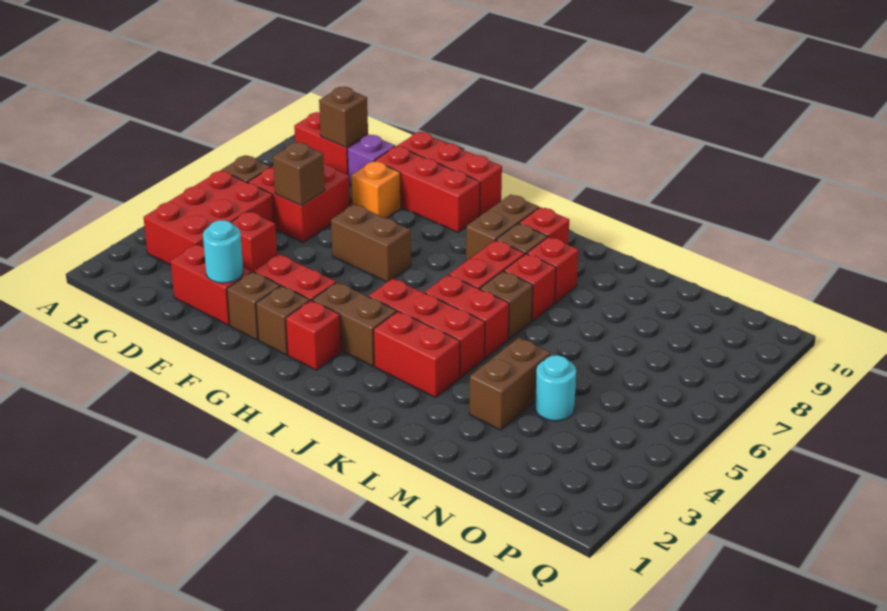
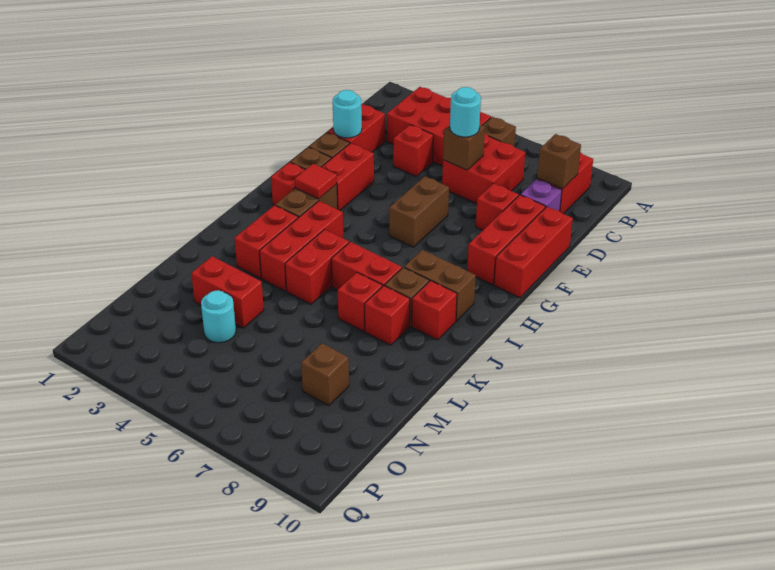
none -> cyan round brick D6 level 3
orange brick E8 level 1 -> red brick E8 level 1
none -> red tile H3 level 2
brown brick K6 level 1 -> brown brick N8 level 1
brown brick M3:M4 level 1 -> red brick M3:M4 level 1

